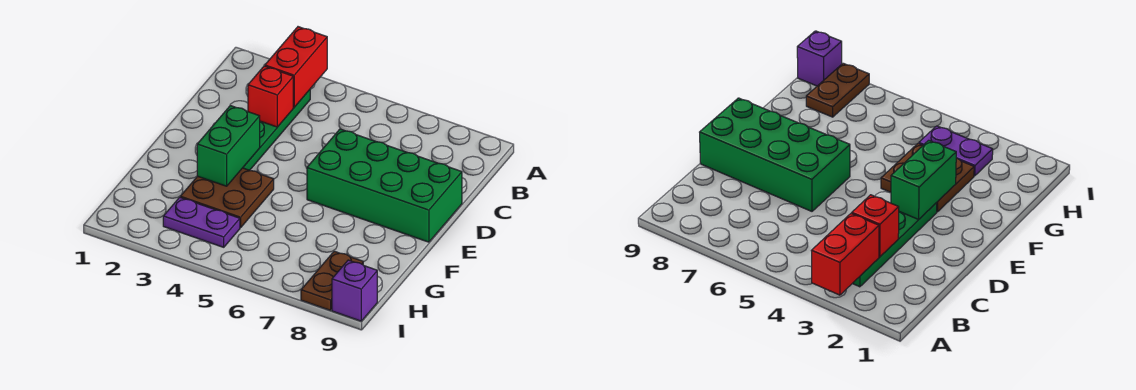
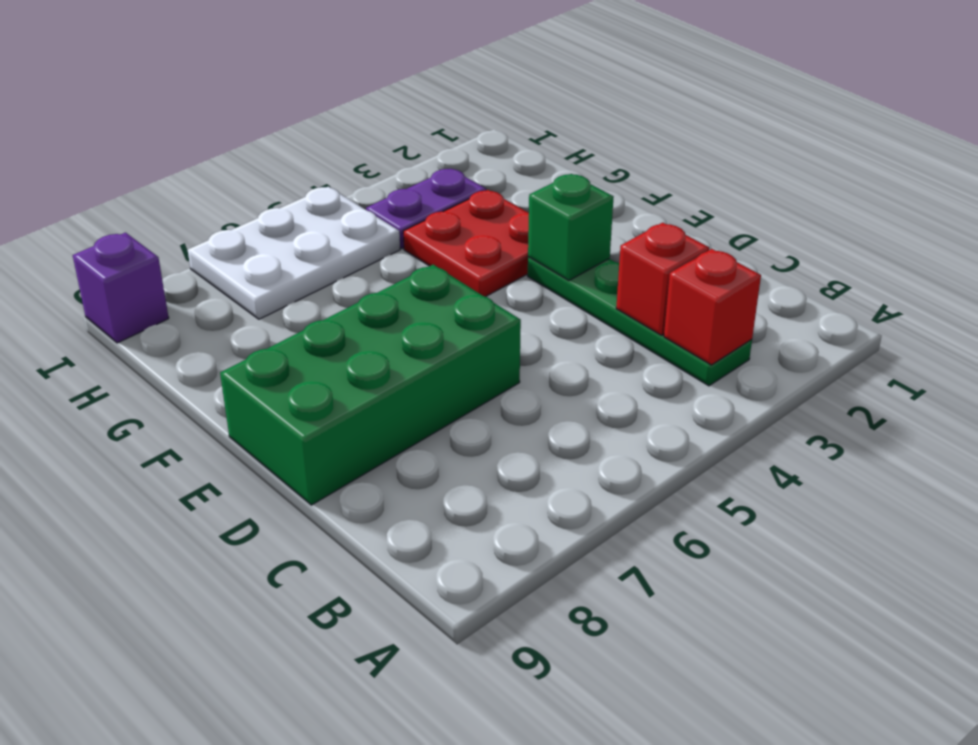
red brick A3:B3 level 2 -> red brick B3 level 2
green brick E3:F3 level 2 -> green brick E3 level 2
brown plate F3:G4 level 1 -> red plate F3:G4 level 1
none -> white plate H5:I7 level 1
brown plate H8:I8 level 1 -> none

